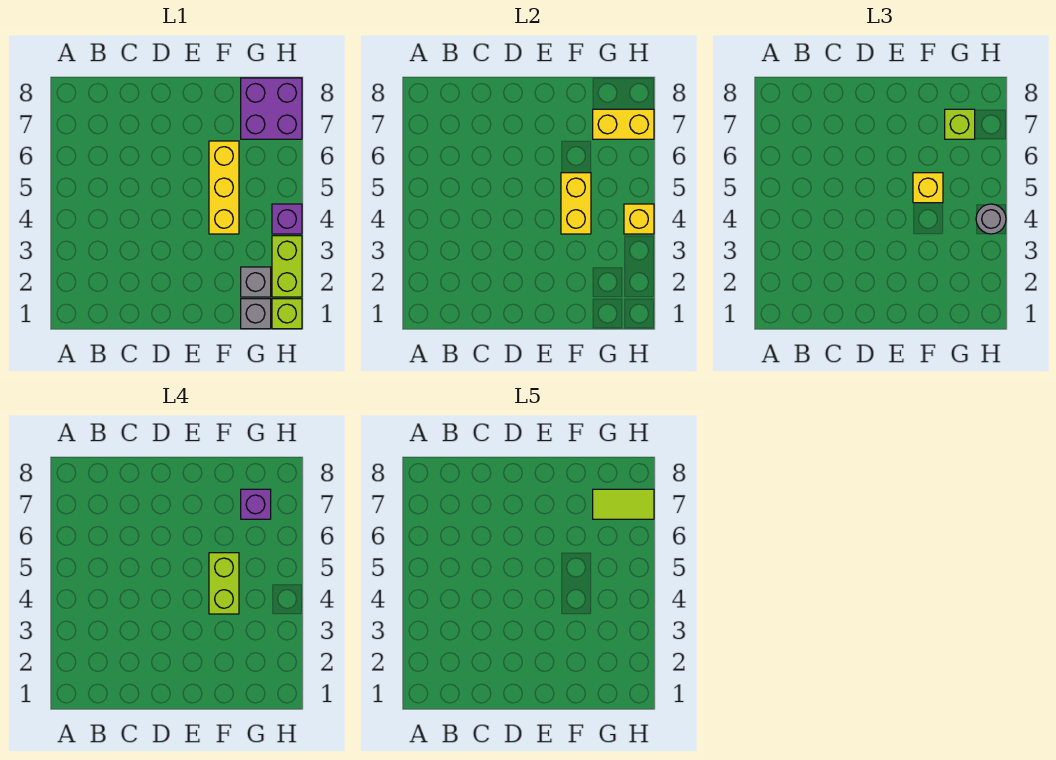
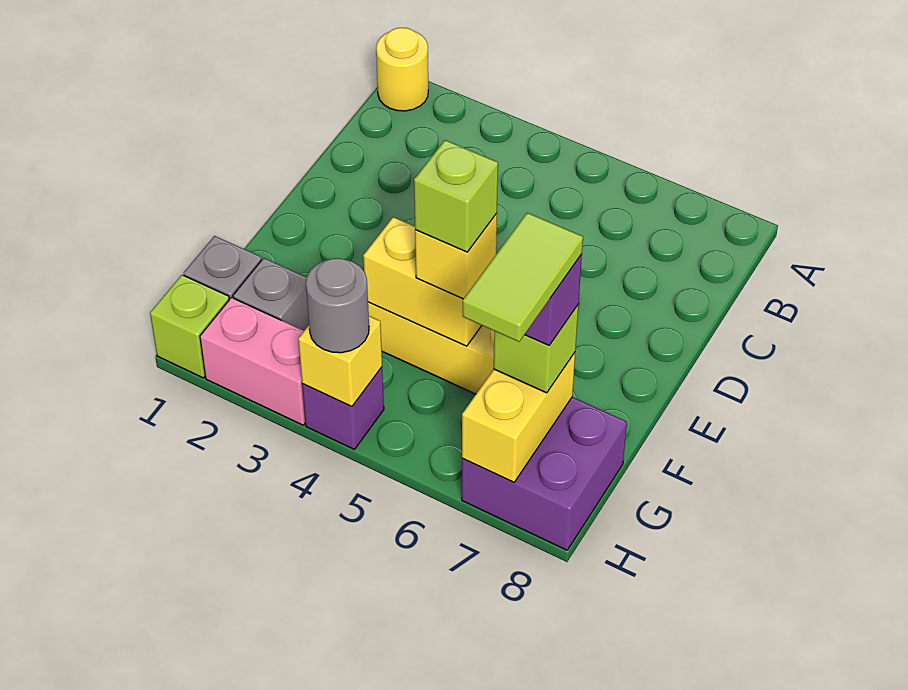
none -> yellow round brick A1 level 1
lime brick F4:F5 level 4 -> lime brick F5 level 4
lime brick H2:H3 level 1 -> pink brick H2:H3 level 1

